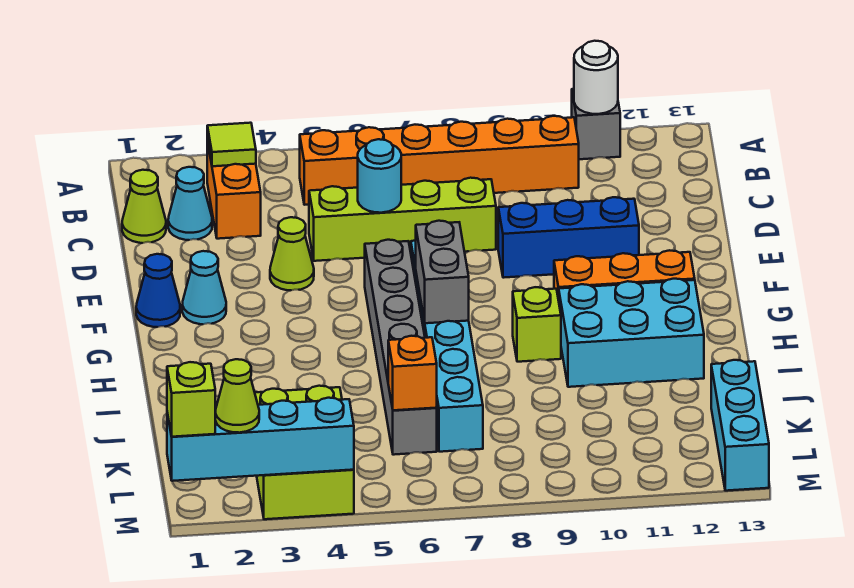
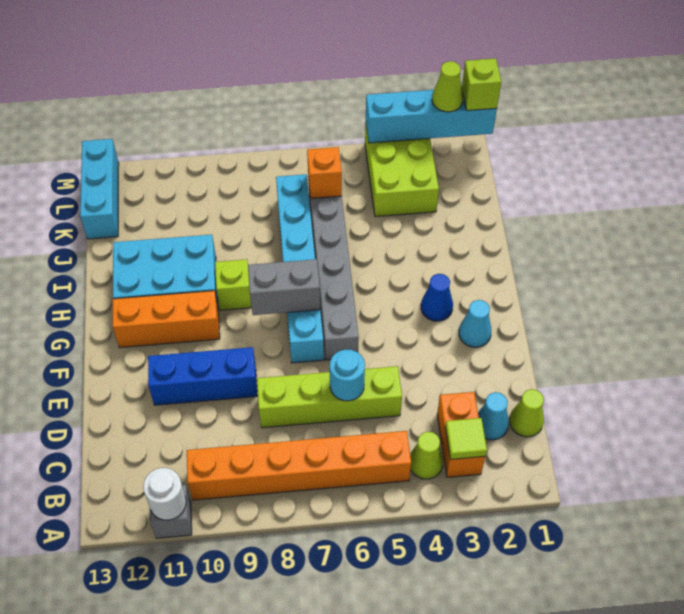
lime cone E4 level 1 -> lime cone B4 level 1
blue cone F1 level 1 -> blue cone G3 level 1
grey brick G7:H7 level 2 -> grey brick G7:G8 level 2

